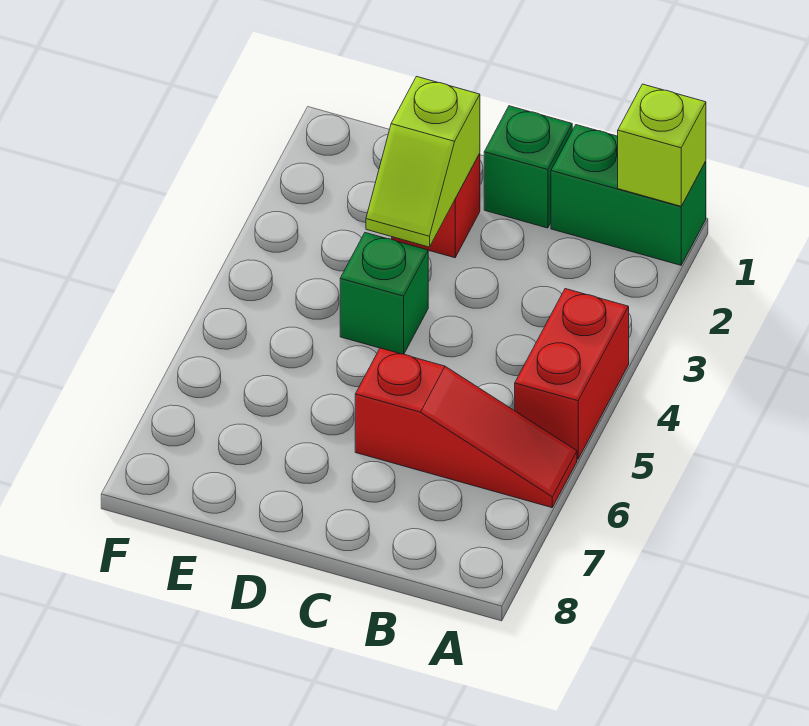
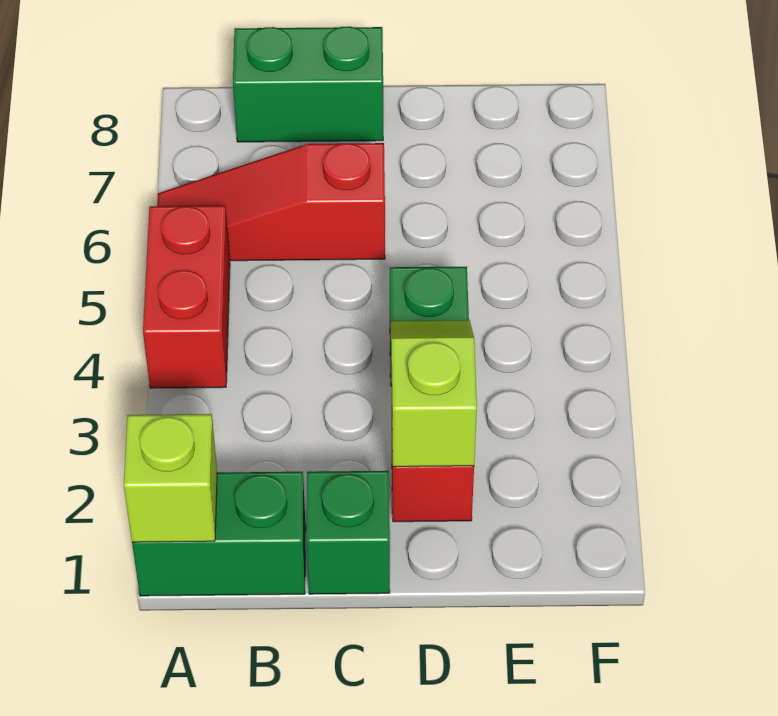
none -> green brick B8:C8 level 1

